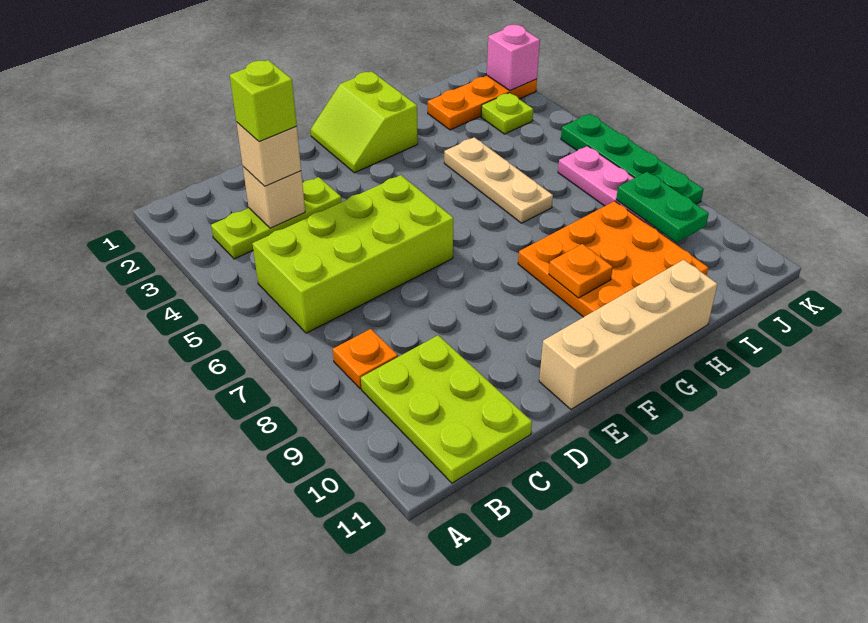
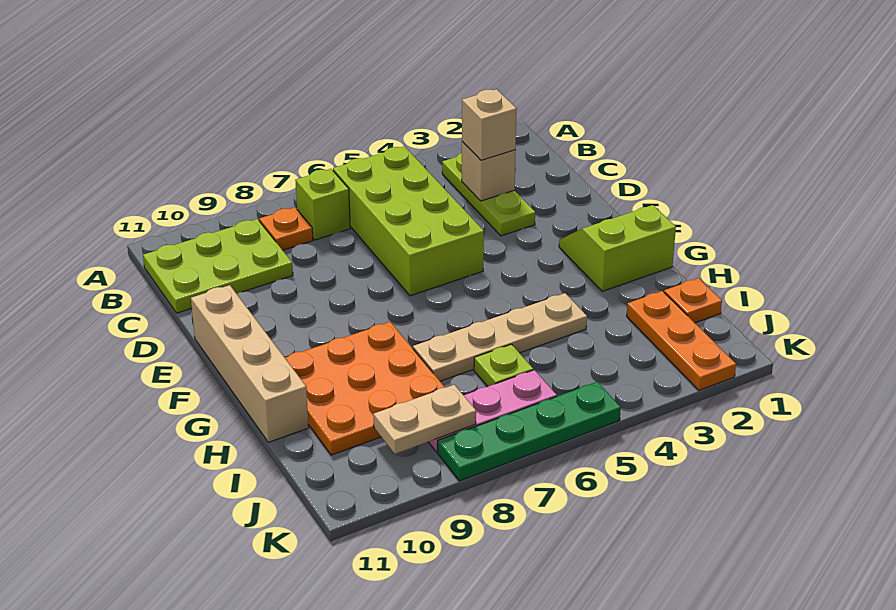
lime brick C3 level 4 -> lime brick B7 level 1
orange plate G9 level 2 -> orange plate I1 level 1
tan plate H4:H6 level 1 -> tan plate H4:H7 level 1
lime plate J3 level 1 -> lime plate I6 level 1
green plate J8:J9 level 2 -> tan plate J8:J9 level 2
pink brick K2 level 2 -> none

